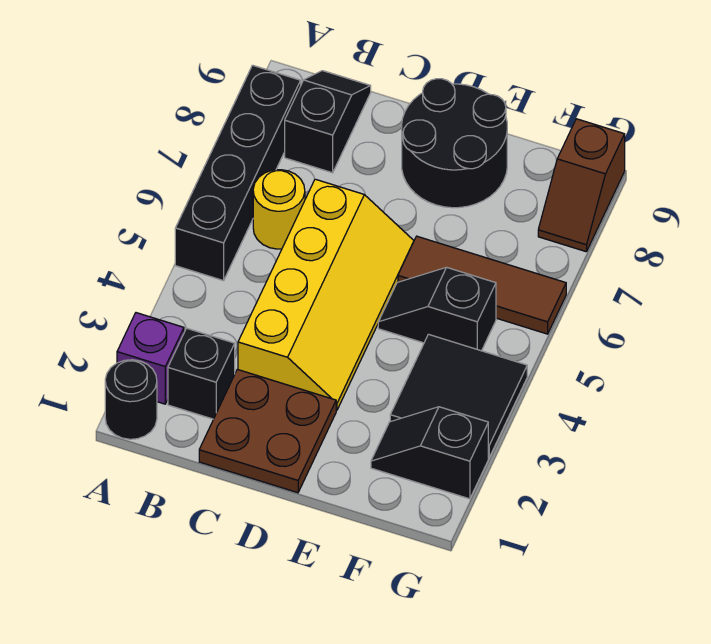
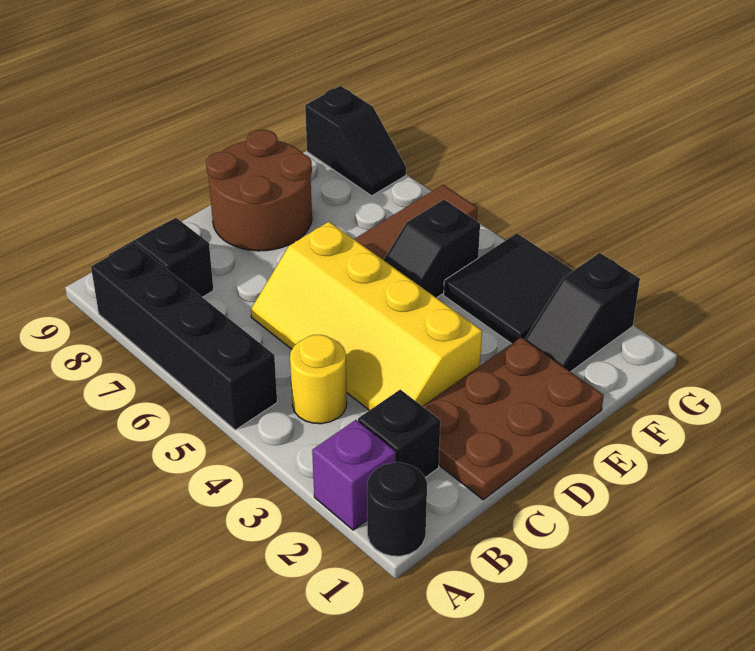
yellow round brick B6 level 1 -> yellow round brick B4 level 1
brown plate C1:D2 level 1 -> brown plate C1:E2 level 1
yellow slope C3:D6 level 1 top C -> yellow slope C3:D6 level 1 top D
black round brick D8:E9 level 1 -> brown round brick D8:E9 level 1
brown slope G8:G9 level 1 top 9 -> black slope G8:G9 level 1 top 9

